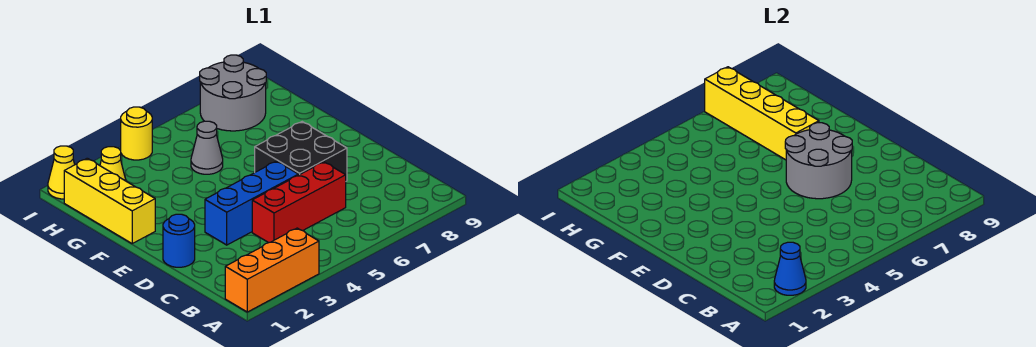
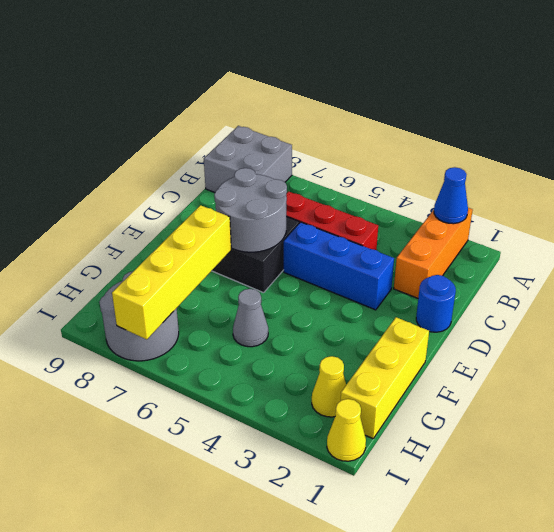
orange brick A1:A3 level 1 -> orange brick A2:C2 level 1
none -> grey brick A8:B9 level 1
yellow round brick I4 level 1 -> none

